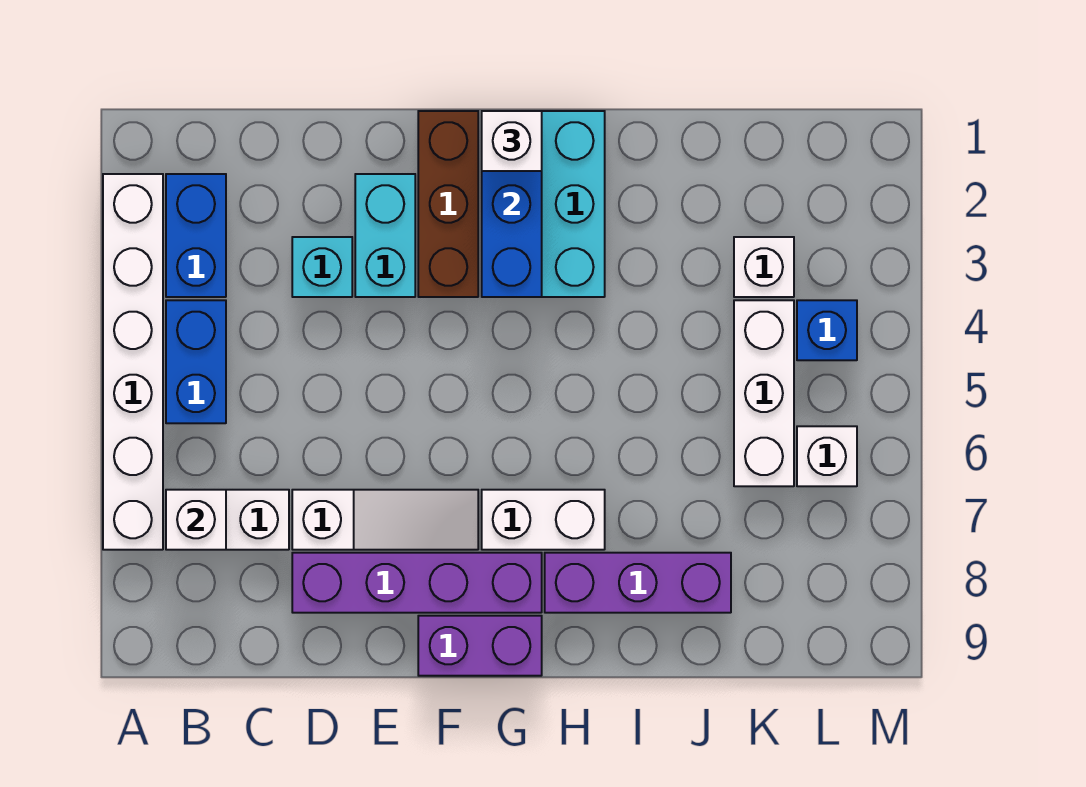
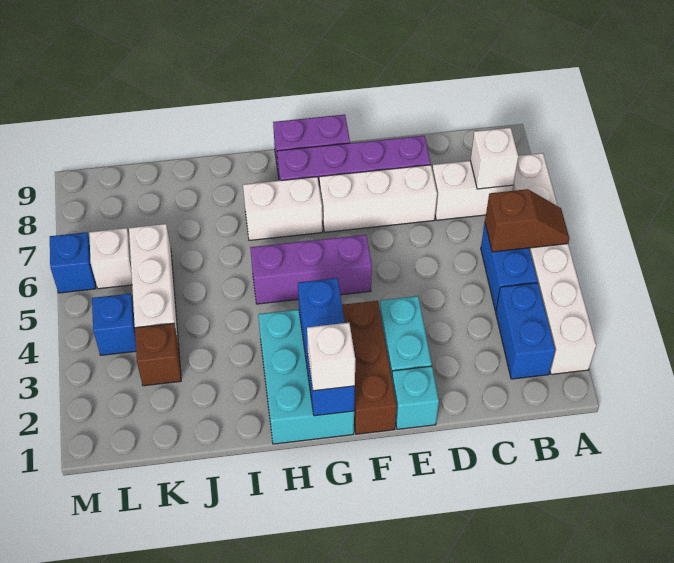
none -> brown slope A5:B5 level 2 top B
cyan brick D3 level 1 -> cyan brick E1 level 1
white slope D7:F7 level 1 top D -> white brick D7:F7 level 1
purple brick H8:J8 level 1 -> purple brick F5:H5 level 1
white brick K3 level 1 -> brown brick K3 level 1
none -> blue brick M6 level 1

